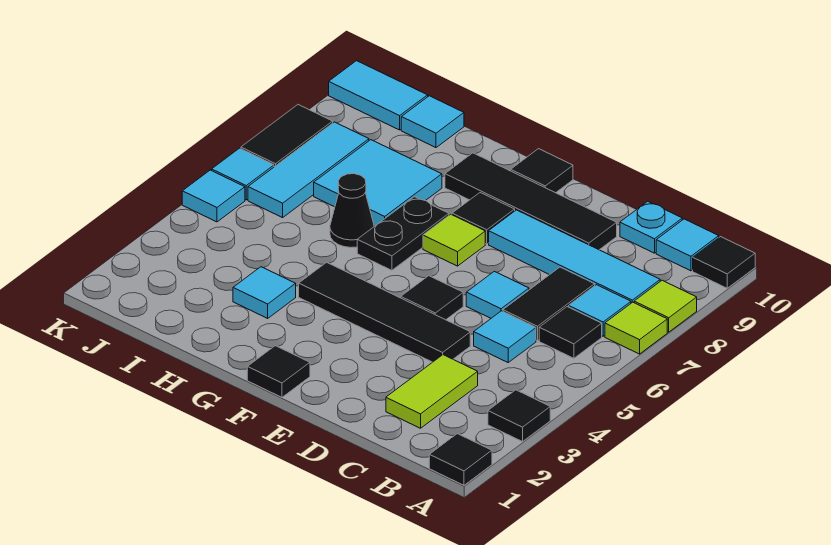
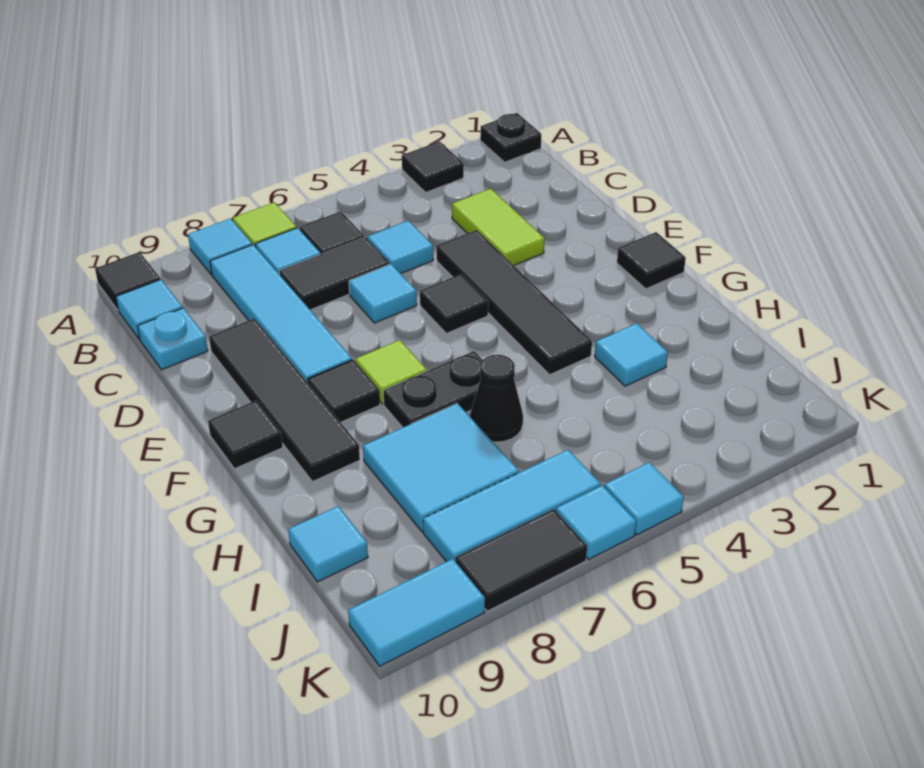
black tile A1 level 1 -> black plate A1 level 1
lime tile A8 level 1 -> cyan tile A8 level 1
lime tile C2:C3 level 1 -> lime tile C3:D3 level 1
cyan tile J10:K10 level 1 -> cyan tile K9:K10 level 1

